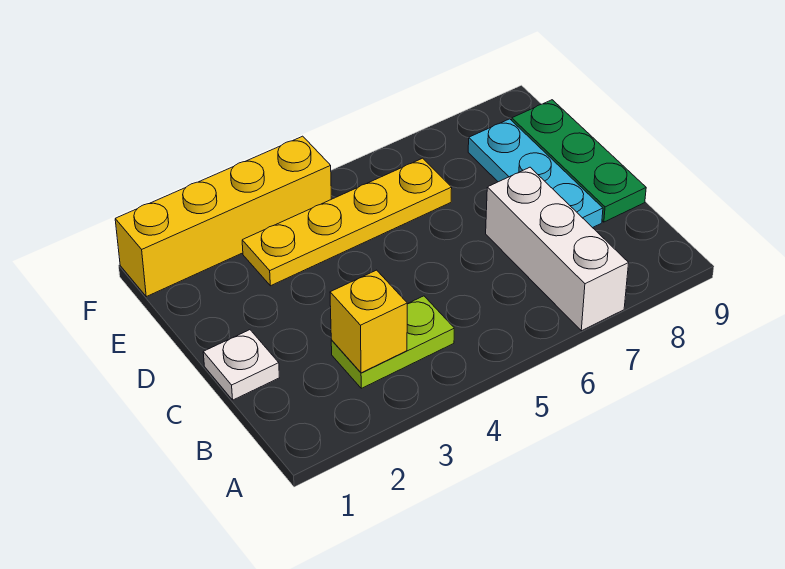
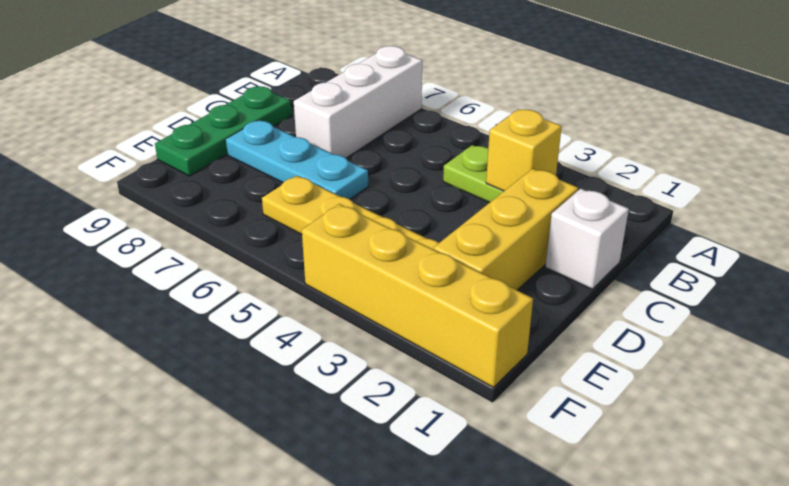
white plate C1 level 1 -> white brick C1 level 1
none -> yellow brick C2:E2 level 1
cyan plate C8:E8 level 1 -> cyan plate D6:D8 level 1

